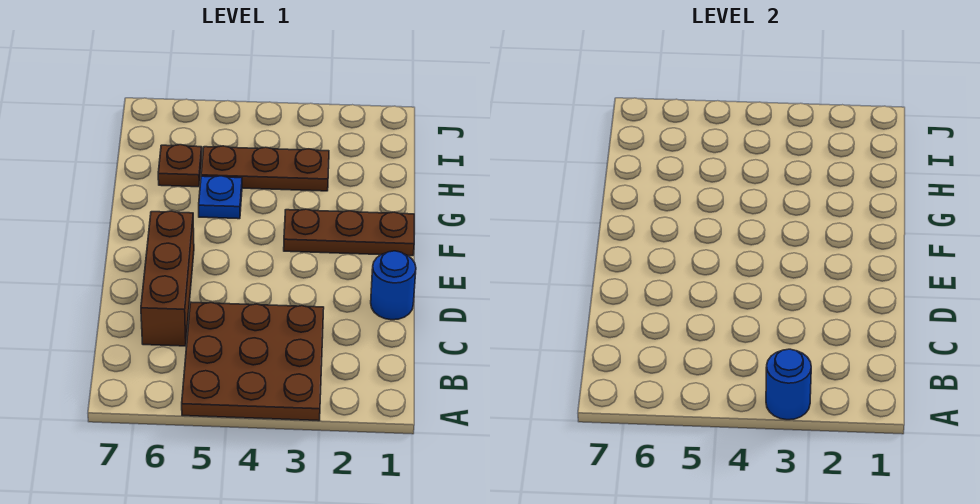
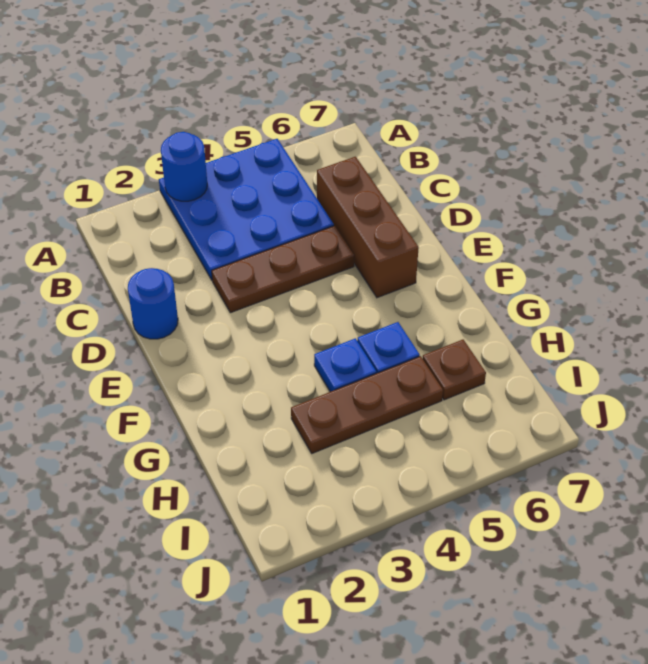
brown plate A3:C5 level 1 -> blue plate A3:C5 level 1
brown plate F1:F3 level 1 -> brown plate D3:D5 level 1
none -> blue plate G4 level 1

